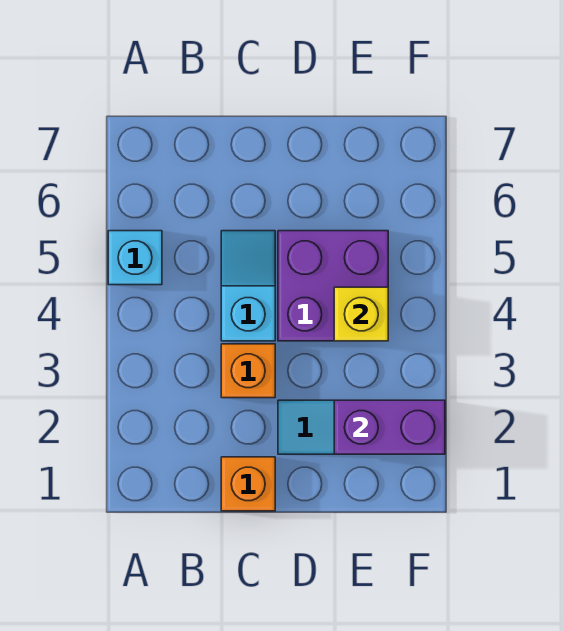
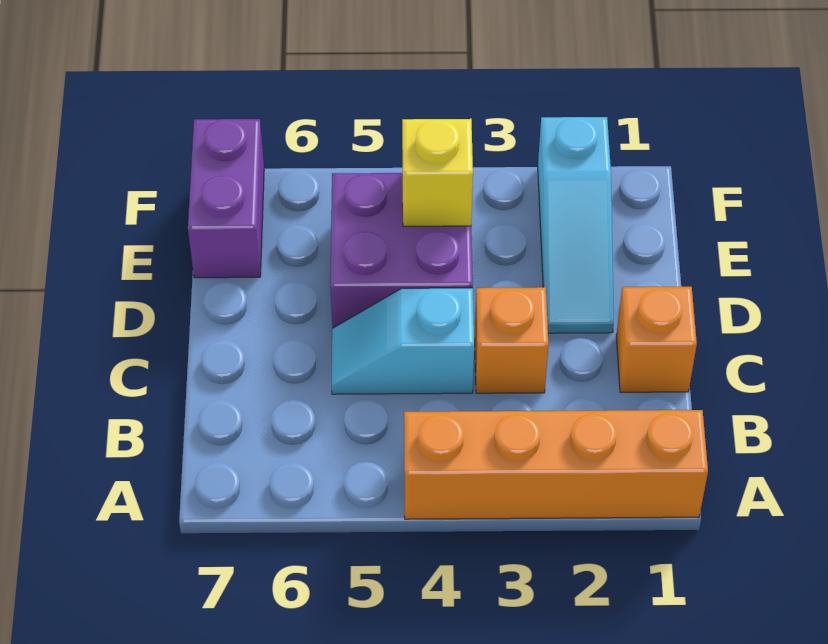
none -> orange brick A1:A4 level 1
cyan brick A5 level 1 -> none
purple brick E2:F2 level 2 -> purple brick E7:F7 level 1

